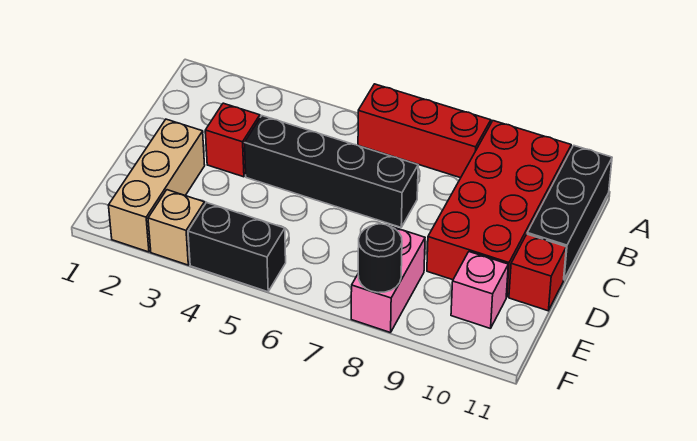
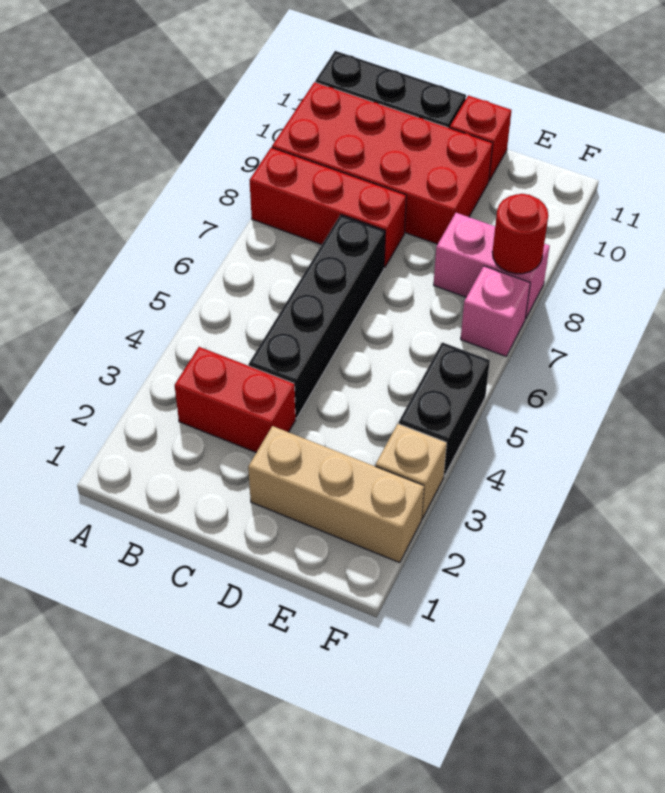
red brick A6:A8 level 1 -> red brick A8:C8 level 1
red brick C3 level 1 -> red brick B3:C3 level 1
pink brick E10 level 1 -> pink brick F7 level 1
black round brick F8 level 2 -> red round brick F8 level 2

